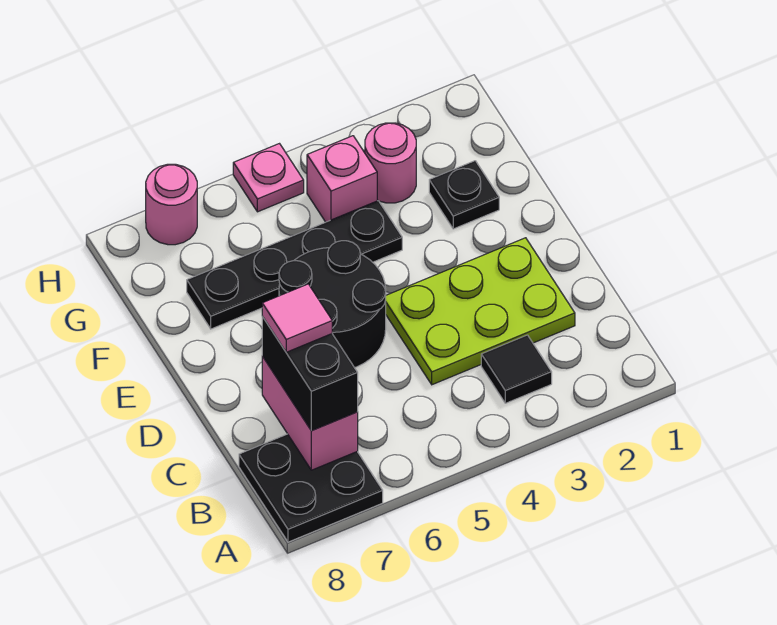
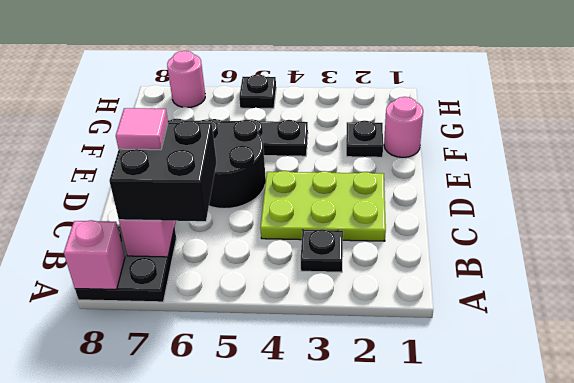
black tile B3 level 1 -> black plate B3 level 1
black brick B7:C7 level 3 -> black brick B6:C7 level 3
pink round brick G3 level 1 -> pink round brick F1 level 1
pink brick G4 level 1 -> pink brick A8 level 2
pink plate H5 level 1 -> black plate H5 level 1

